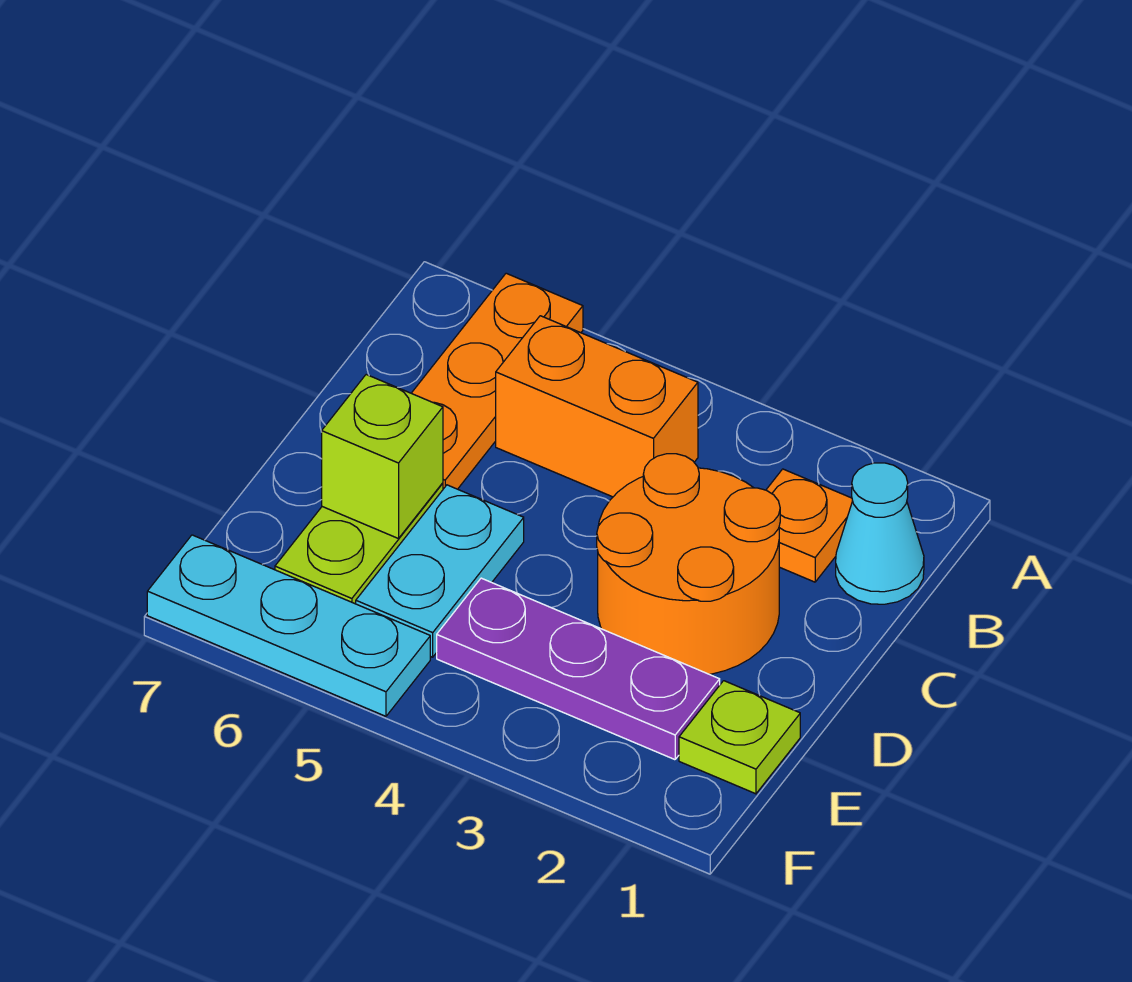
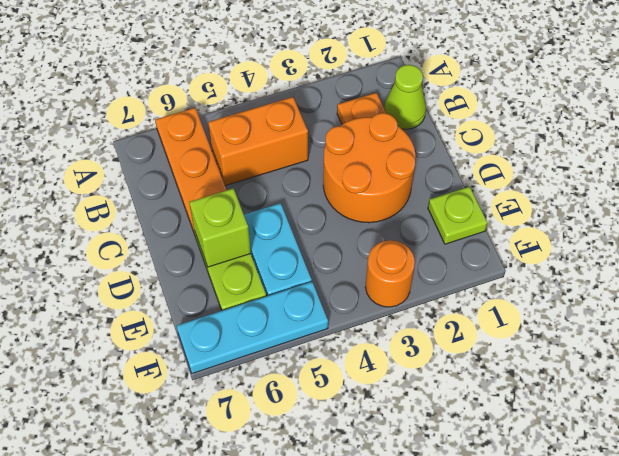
cyan cone B1 level 1 -> lime cone B1 level 1
purple plate E2:E4 level 1 -> none
none -> orange round brick F3 level 1

